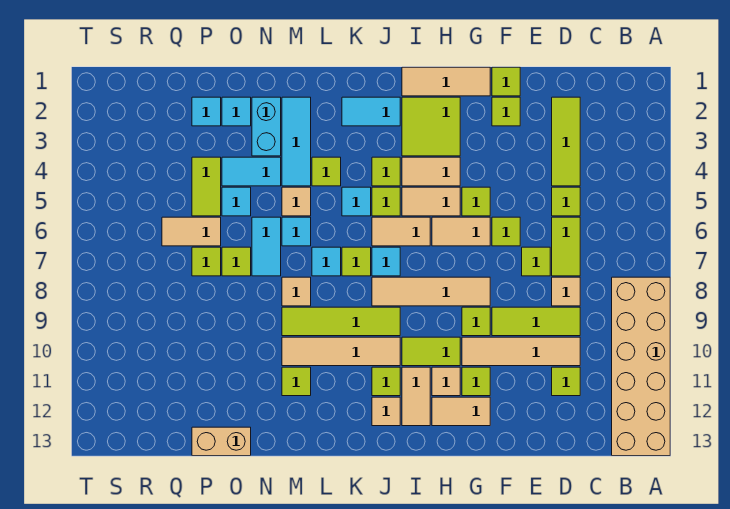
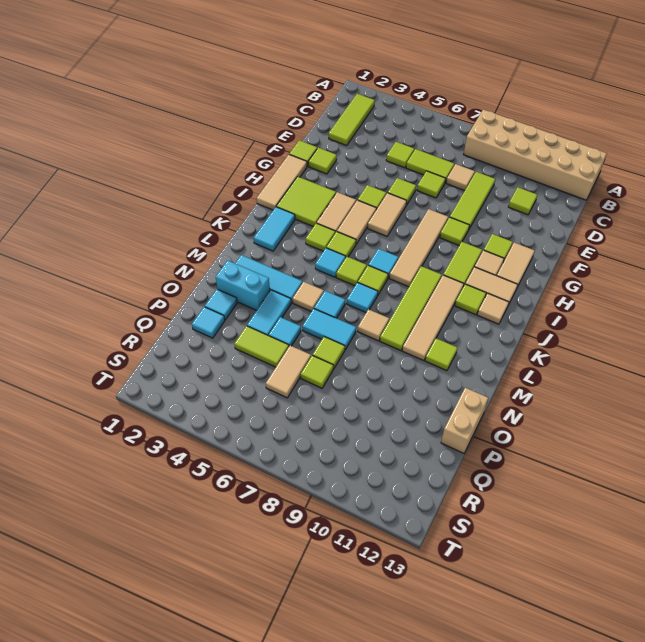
lime tile D2:D4 level 1 -> lime tile B2:D2 level 1
tan tile D10:G10 level 1 -> none
tan tile I6:J6 level 1 -> none
lime tile L4 level 1 -> lime tile K6 level 1

